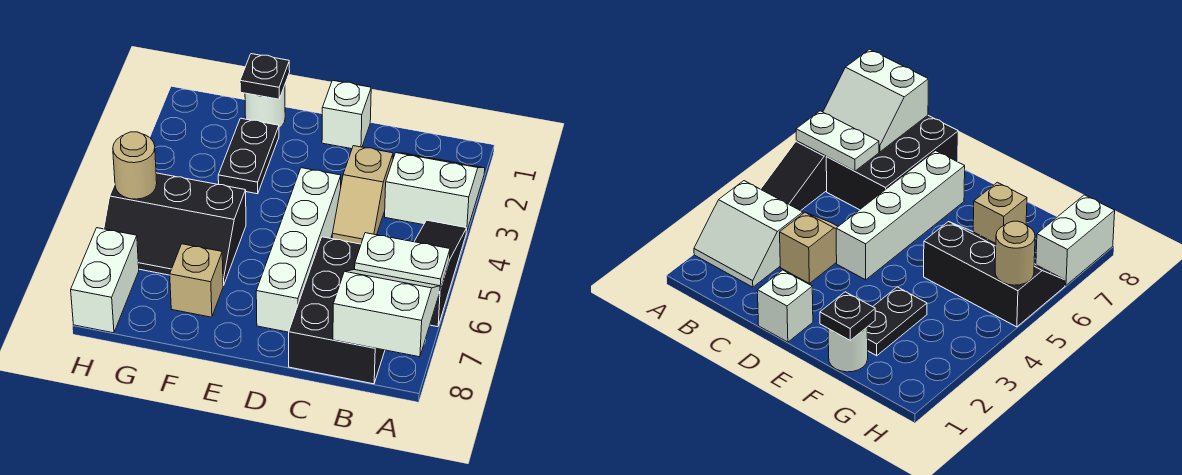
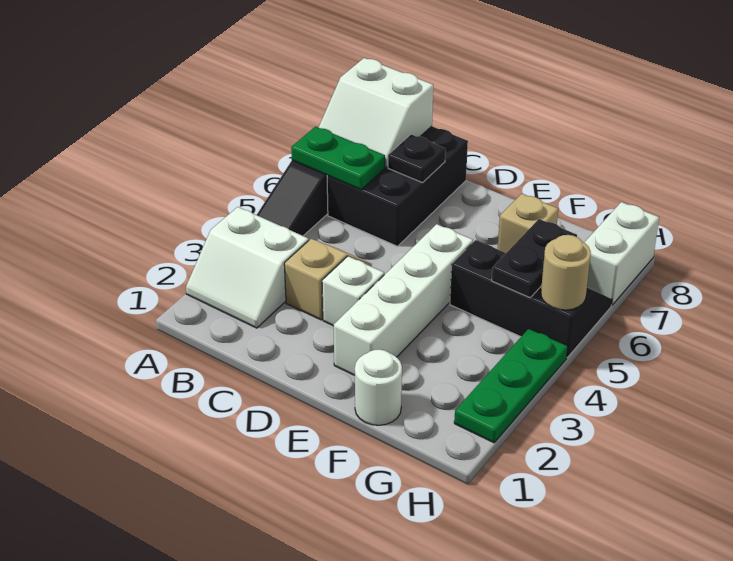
white plate A6:B6 level 2 -> green plate A6:B6 level 2
white brick D1 level 1 -> white brick D3 level 1
white brick D4:D7 level 1 -> white brick E2:E5 level 1
black plate F1 level 2 -> black plate C7 level 2
black plate F2:F3 level 1 -> black plate G5:G6 level 2
none -> green plate H2:H4 level 1

